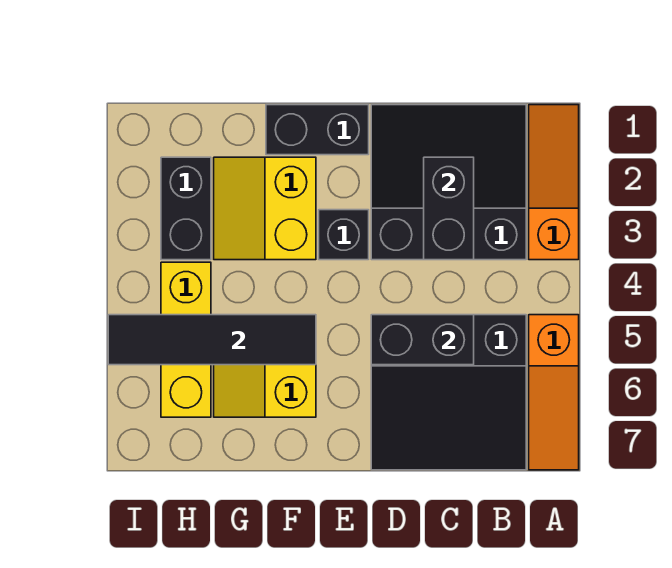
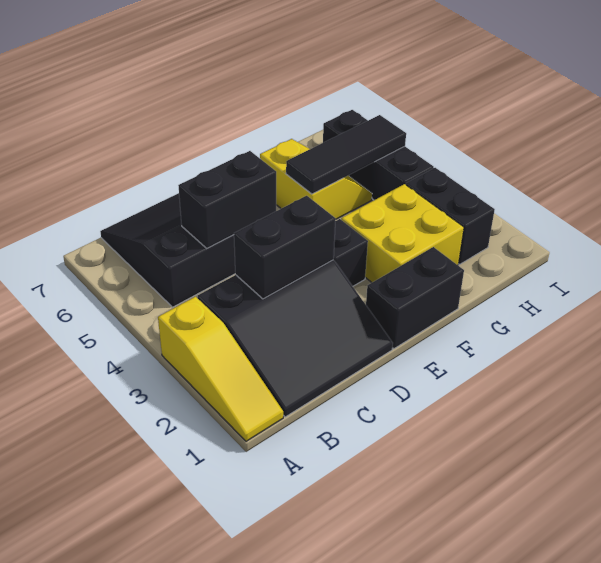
orange slope A1:A3 level 1 top 3 -> yellow slope A1:A3 level 1 top 3
orange slope A5:A7 level 1 top 5 -> none
black brick C2:C3 level 2 -> black brick C3:D3 level 2
yellow slope F2:G3 level 1 top F -> yellow brick F2:G3 level 1
black tile F5:I5 level 2 -> black tile F5:H5 level 2
yellow brick H4:H6 level 1 -> black brick H4:H6 level 1

